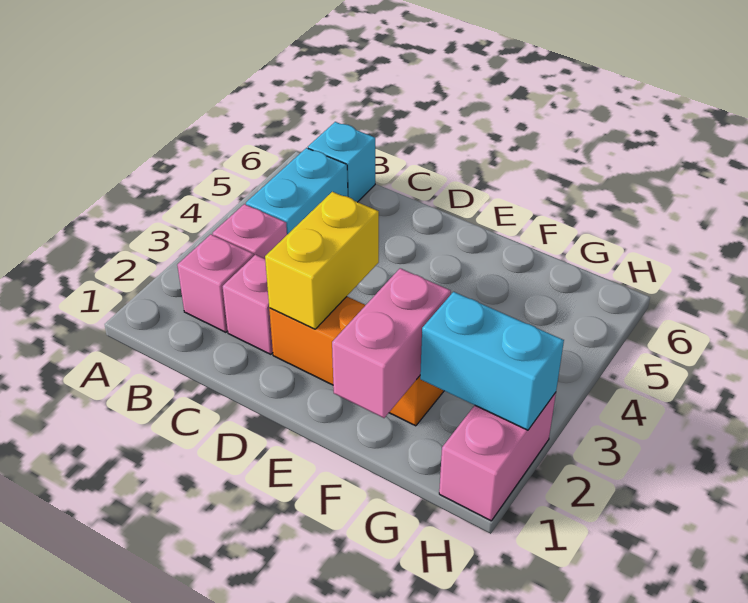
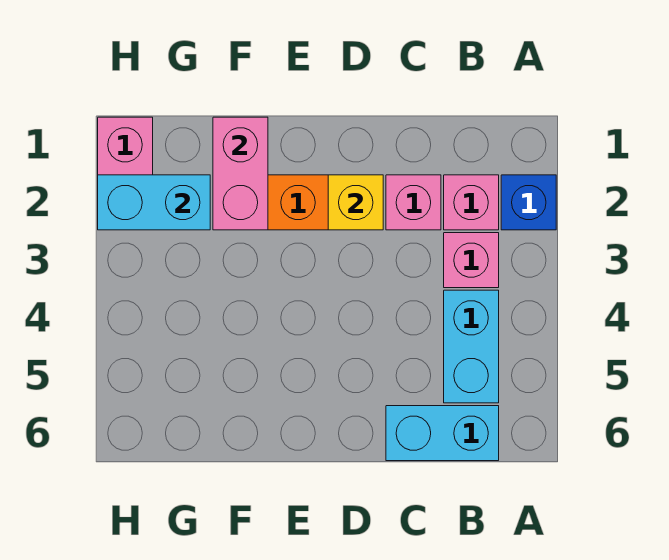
none -> blue brick A2 level 1
cyan brick B6 level 1 -> cyan brick B6:C6 level 1
yellow brick D2:D3 level 2 -> yellow brick D2 level 2

